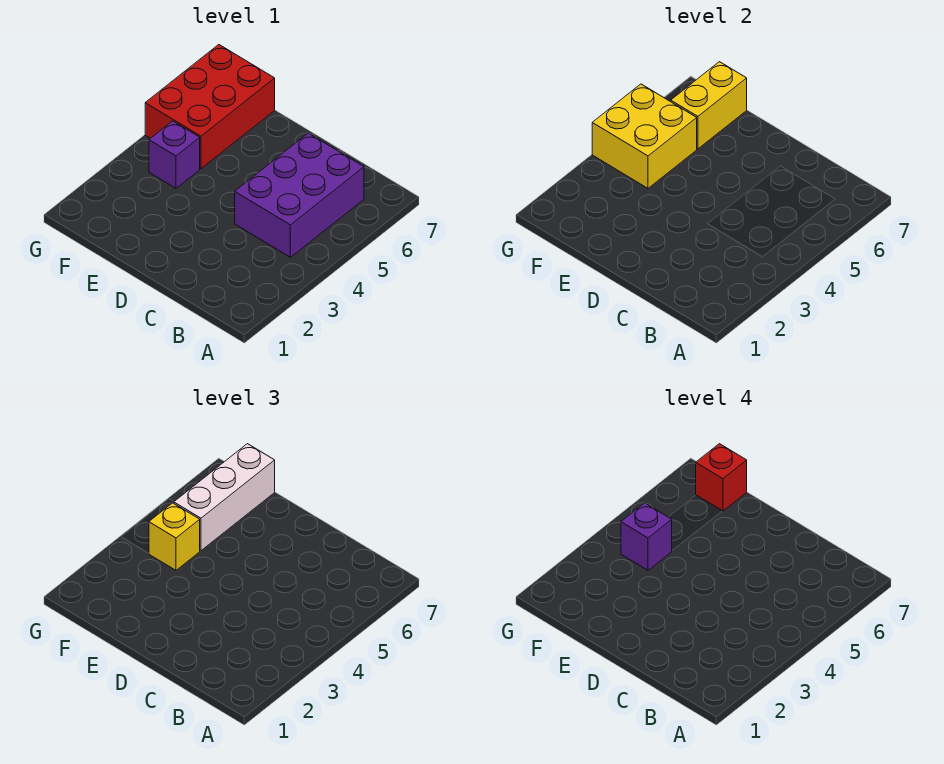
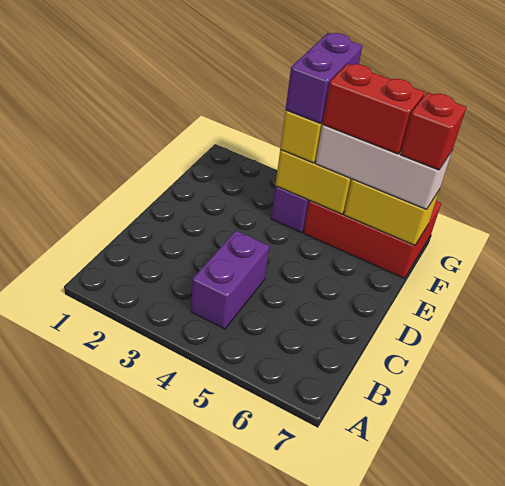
purple brick B4:C6 level 1 -> purple brick B4:C4 level 1
purple brick F4 level 4 -> purple brick F4:G4 level 4
none -> red brick F5:F6 level 4

